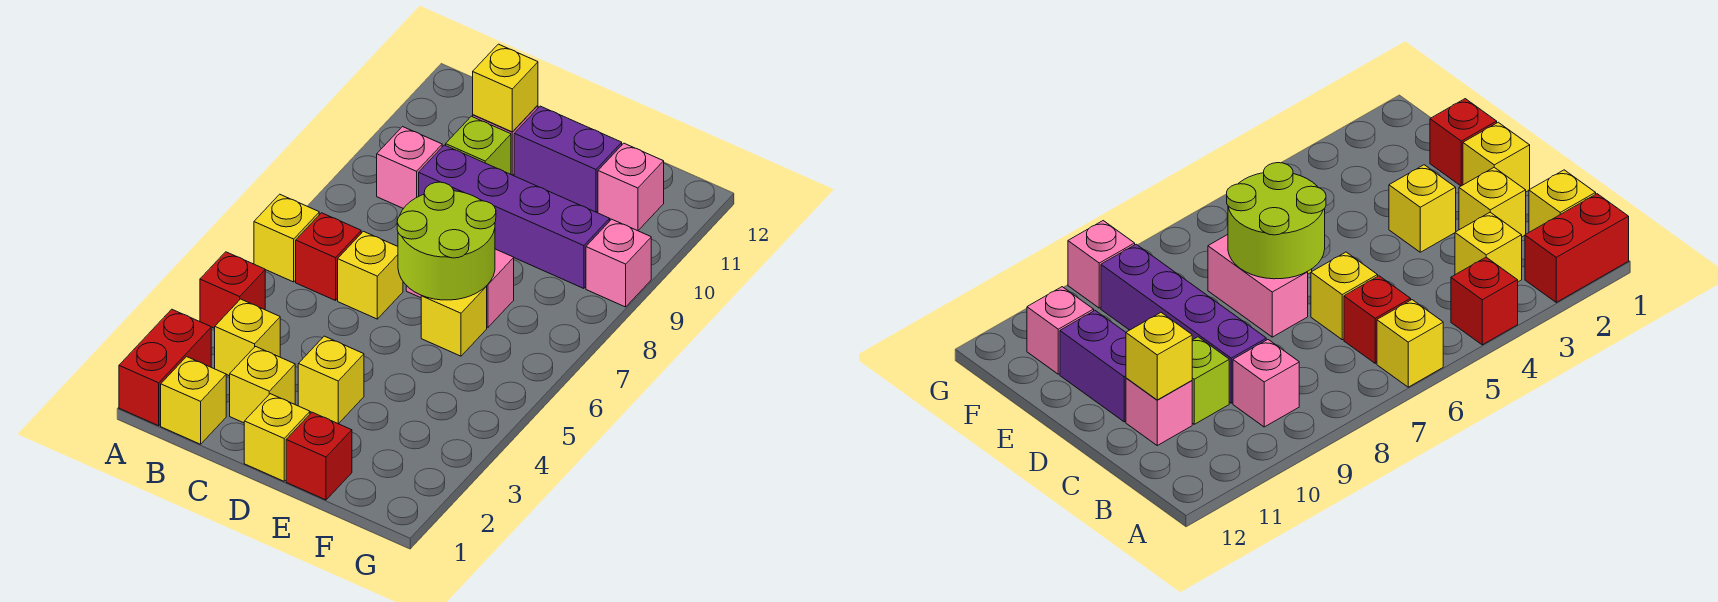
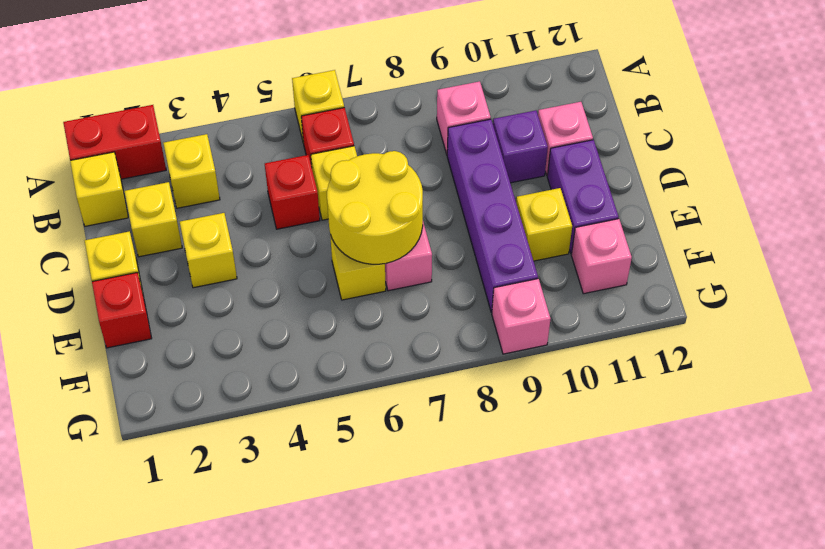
red brick A4 level 1 -> red brick C5 level 1
lime brick C10 level 1 -> purple brick C10 level 1
yellow brick C11 level 2 -> yellow brick E10 level 1
lime round brick D6:E7 level 2 -> yellow round brick D6:E7 level 2

